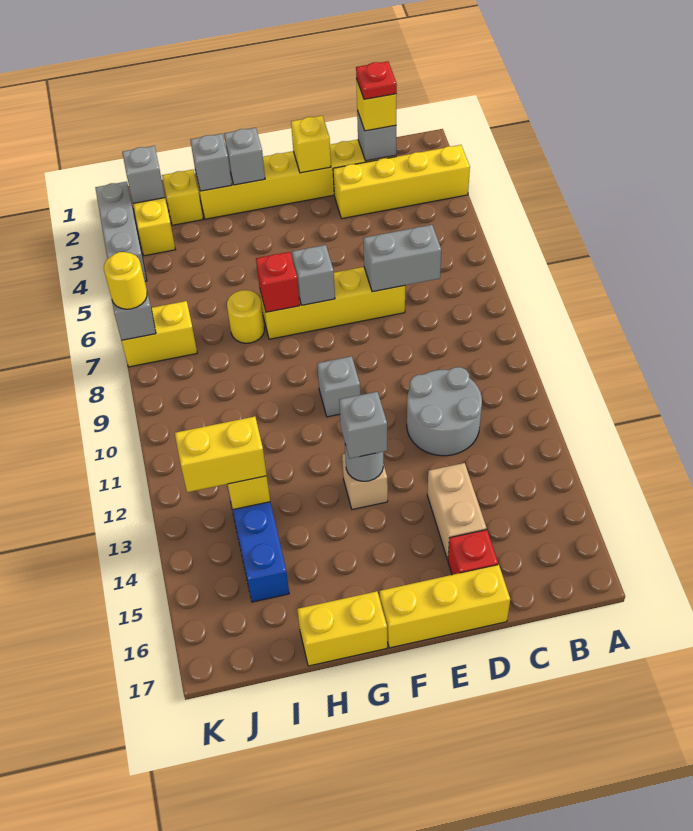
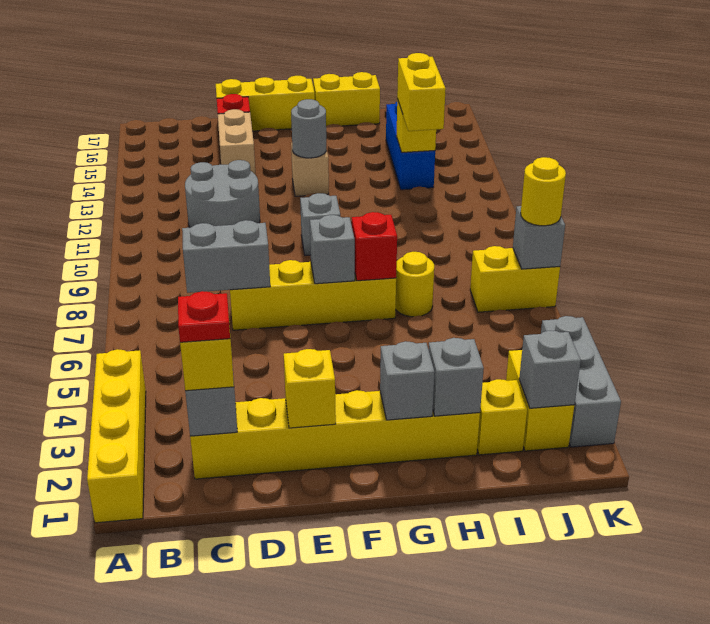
yellow brick A3:D3 level 1 -> yellow brick A1:A4 level 1
grey brick F13 level 3 -> none
yellow brick I13:J13 level 3 -> yellow brick I12:I13 level 3

